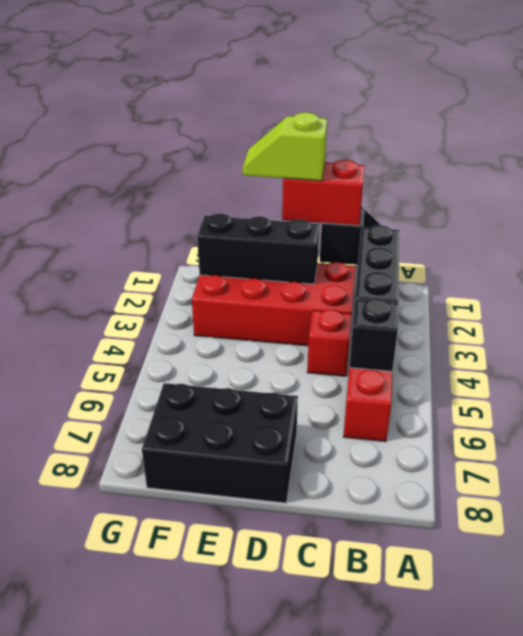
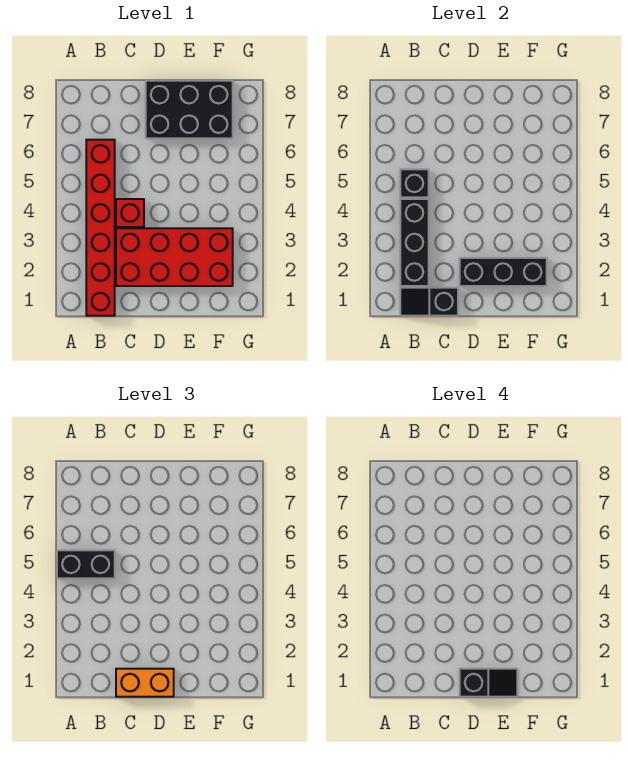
none -> black brick A5:B5 level 3
red brick C1:D1 level 3 -> orange brick C1:D1 level 3
lime slope D1:E1 level 4 top D -> black slope D1:E1 level 4 top D

